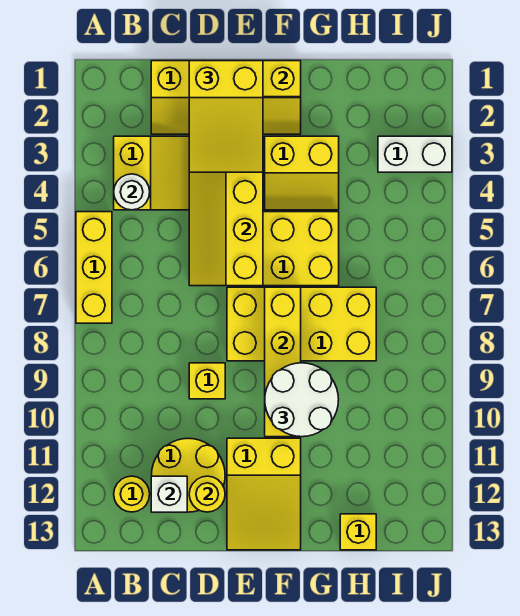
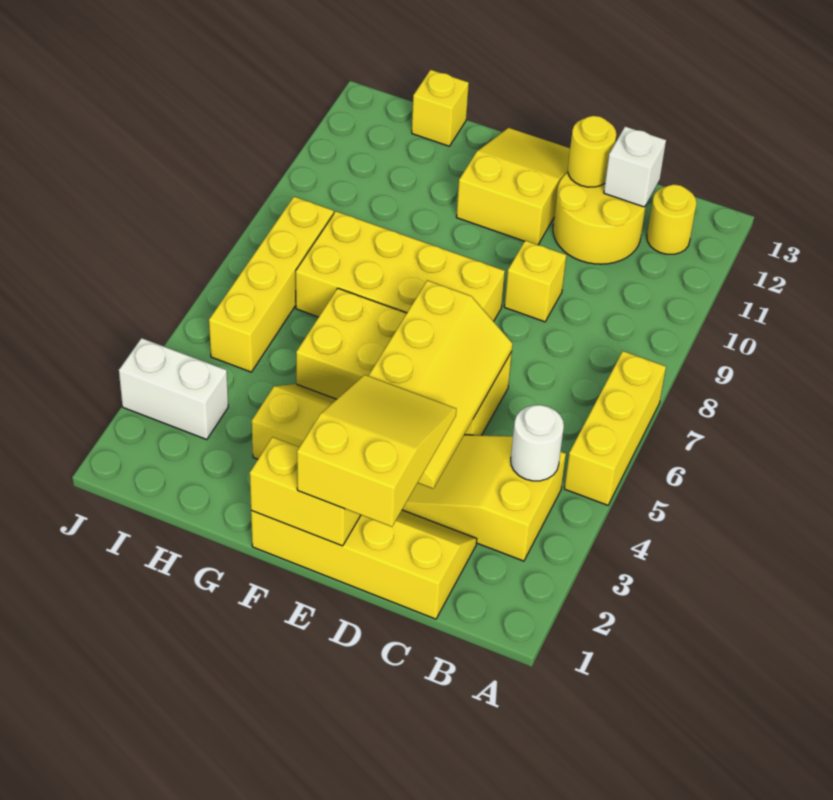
yellow brick F7:F10 level 2 -> yellow brick I5:I8 level 1
white round brick F9:G10 level 3 -> none

